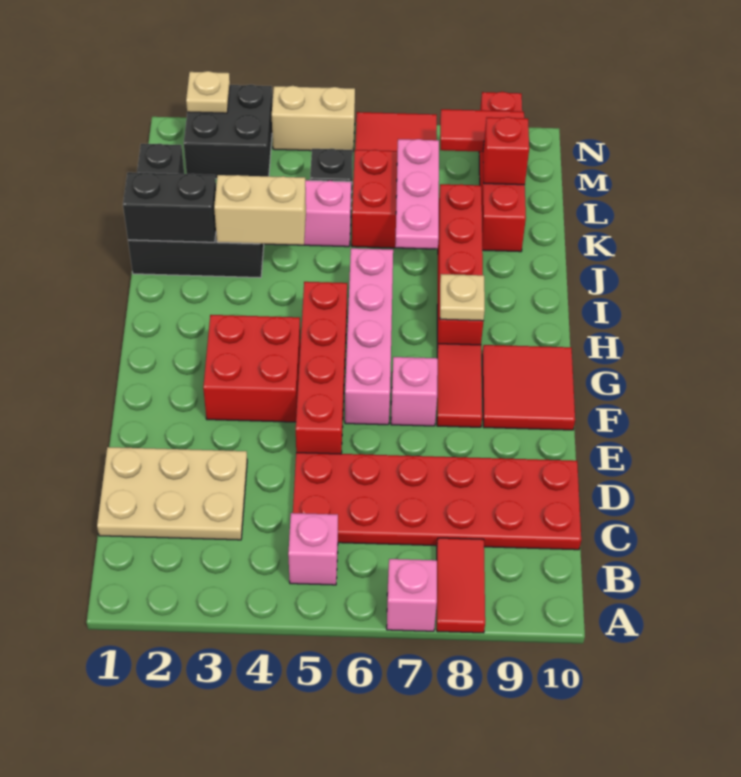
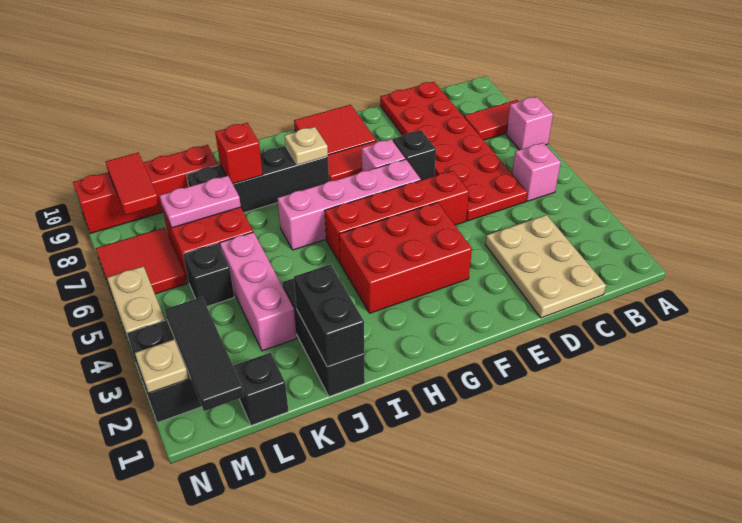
none -> black brick E7 level 1
red brick F3:G4 level 1 -> red brick F3:H4 level 1
red brick H8:K8 level 1 -> black brick H8:K8 level 1
tan brick J3:J4 level 2 -> none
pink plate J7:L7 level 2 -> pink plate K7:L7 level 2
red brick L9 level 2 -> red brick J8 level 2
none -> black tile M1:M3 level 2

